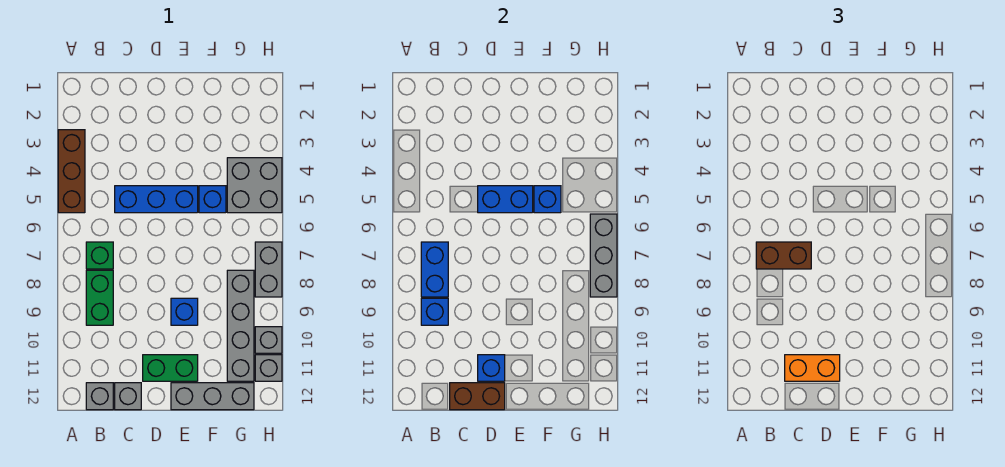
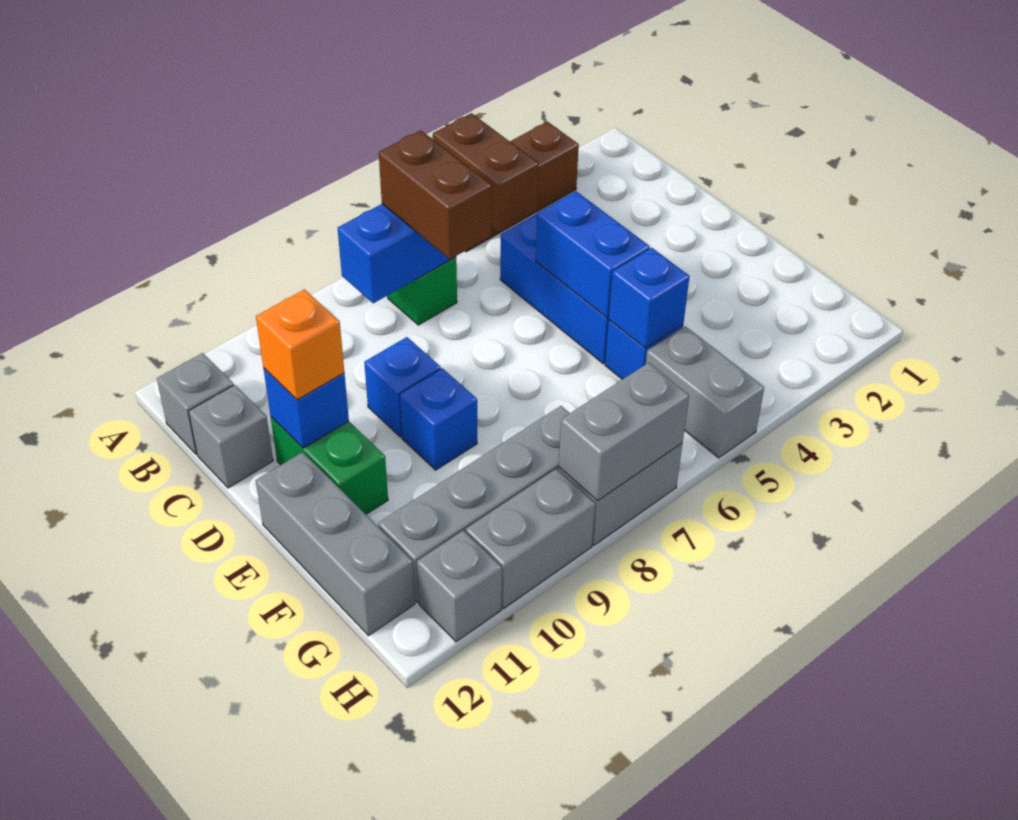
green brick B8:B9 level 1 -> none
blue brick B9 level 2 -> blue brick D9 level 1
orange brick C11:D11 level 3 -> orange brick D11 level 3
brown brick C12:D12 level 2 -> brown brick A5:B5 level 2
grey brick G4:H5 level 1 -> grey brick G5:H5 level 1
grey brick H6:H8 level 2 -> grey brick H7:H8 level 2
grey brick H10 level 1 -> grey brick H9:H10 level 1

